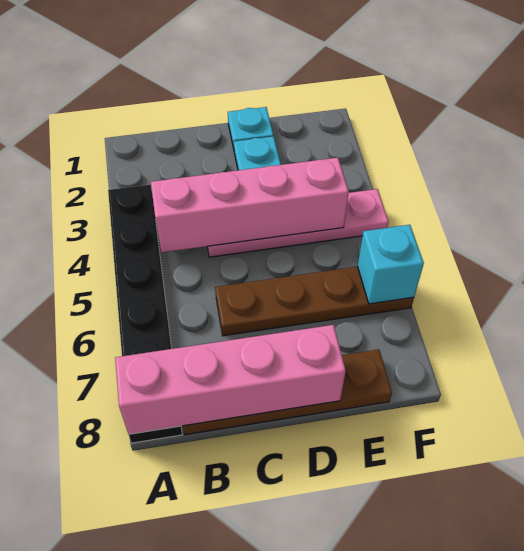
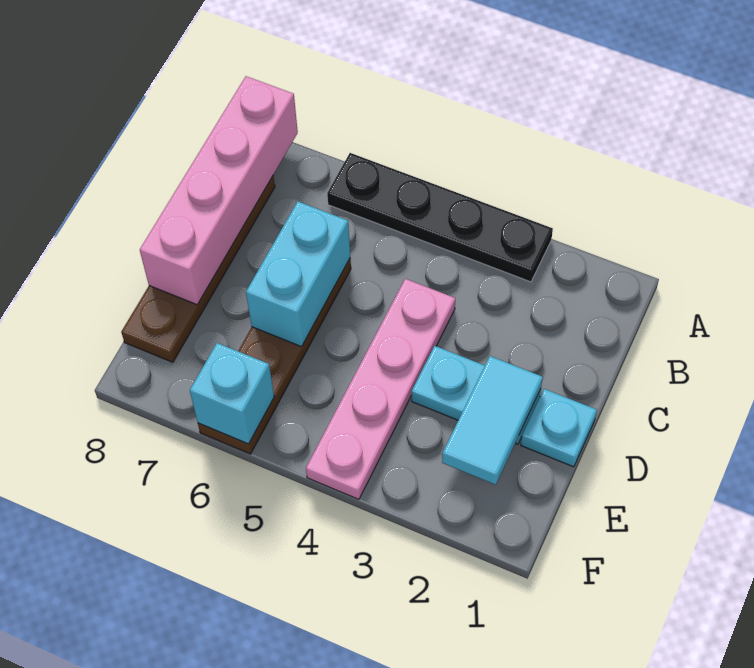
black plate A3:A8 level 1 -> black plate A3:A6 level 1
pink brick B4:E4 level 2 -> none
none -> cyan brick C6:D6 level 2
none -> cyan tile D2:E2 level 2

